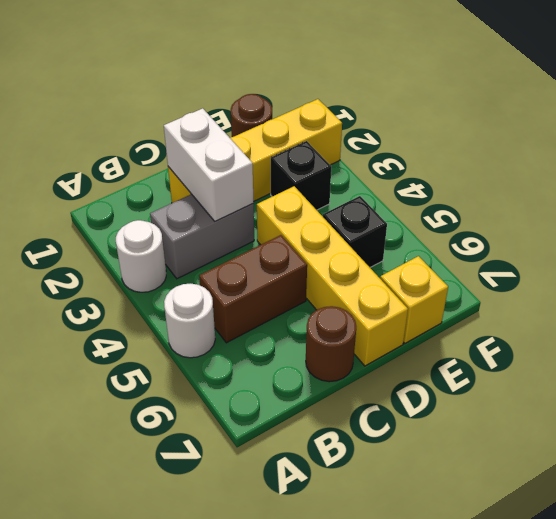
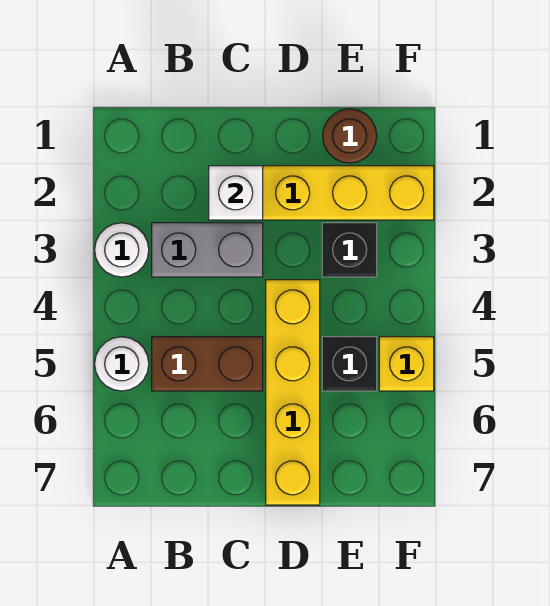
white brick C2:C3 level 2 -> white brick C2 level 2
brown round brick C7 level 1 -> none
yellow brick E7 level 1 -> yellow brick F5 level 1

